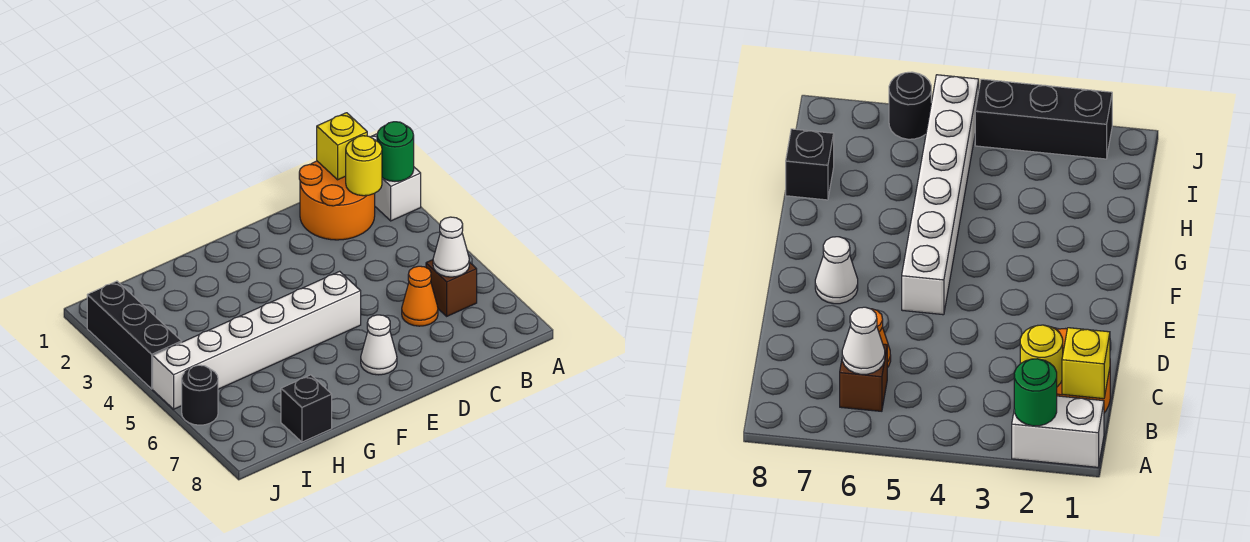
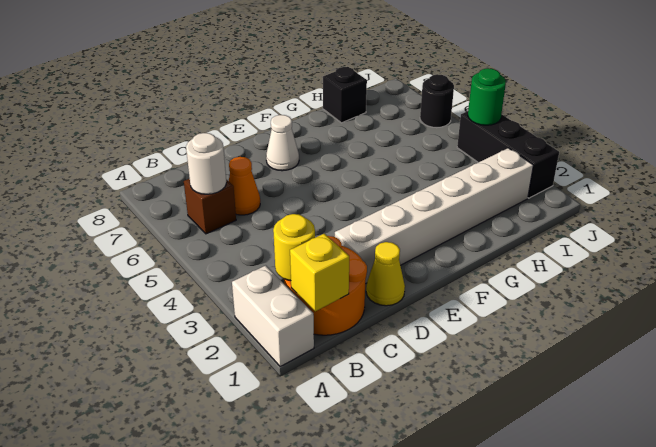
green round brick A2 level 2 -> green round brick J4 level 2
white cone B6 level 2 -> white round brick B6 level 2
none -> yellow cone D1 level 1
white brick E5:J5 level 1 -> white brick D2:I2 level 1

